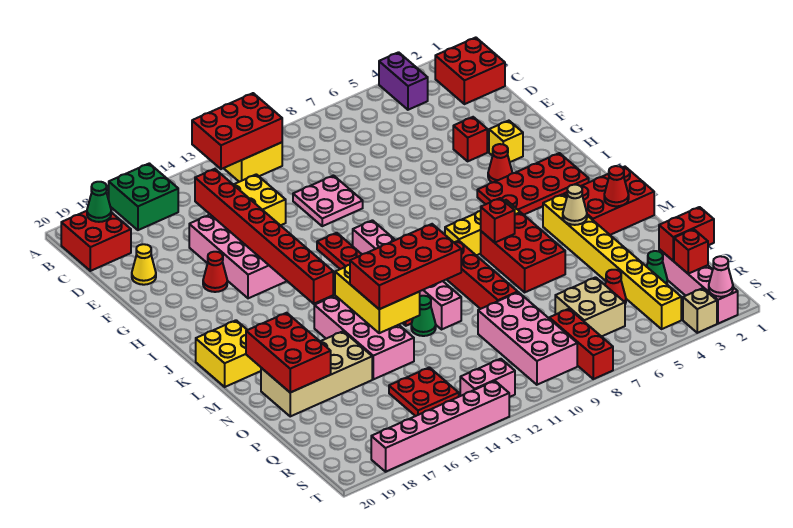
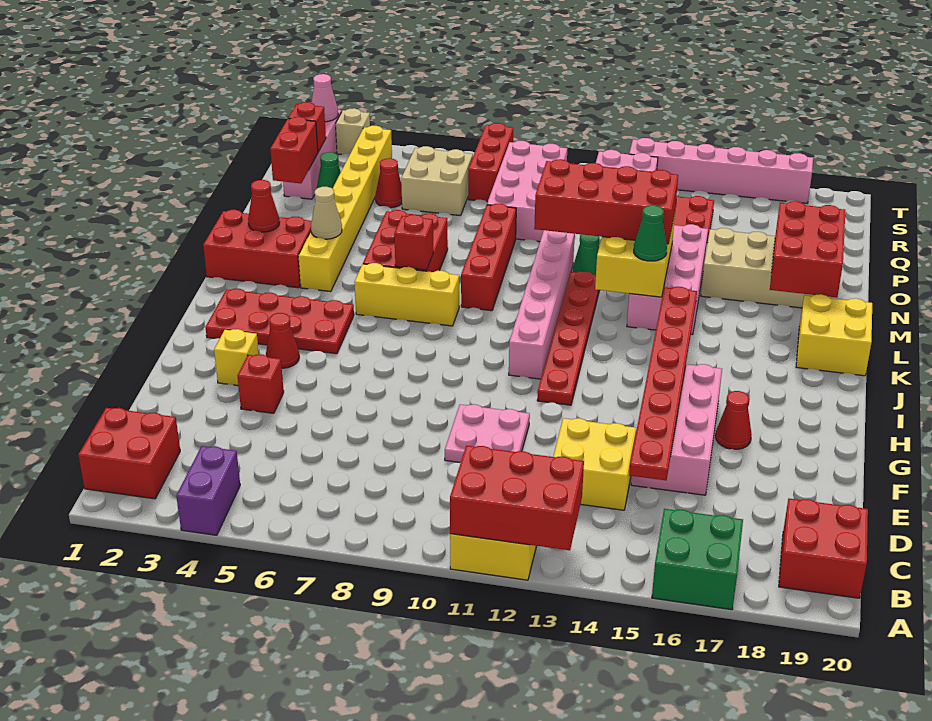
green cone B19 level 2 -> green cone L14 level 3
red brick D15:K15 level 2 -> red plate D15:K15 level 2
yellow cone E19 level 1 -> none
red brick Q1:Q2 level 2 -> red brick P2:Q2 level 2

